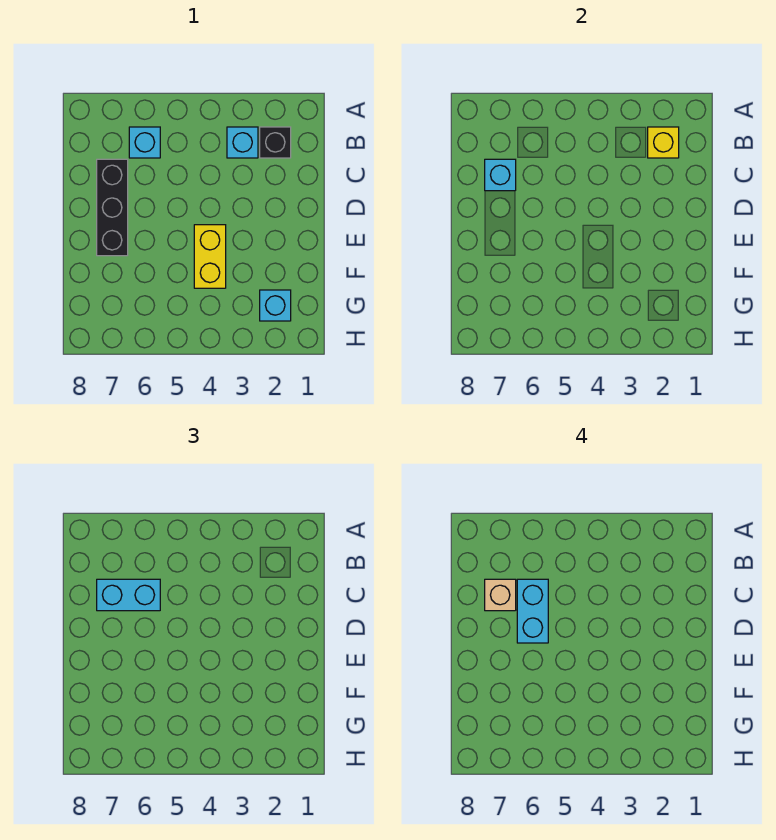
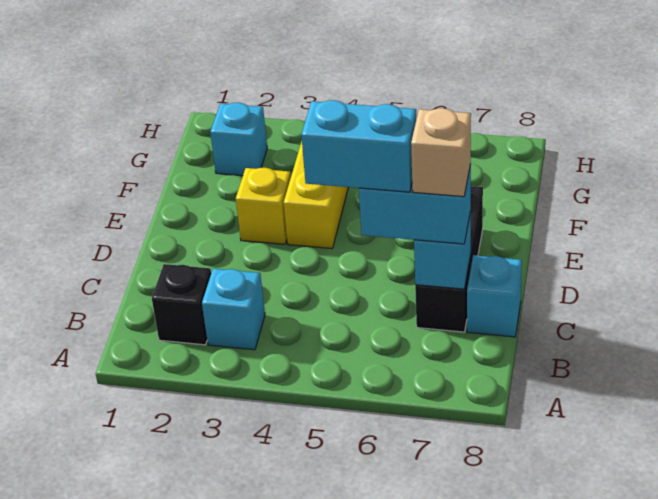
yellow brick B2 level 2 -> yellow brick E3 level 1
cyan brick B6 level 1 -> cyan brick C8 level 1
cyan brick C6:D6 level 4 -> cyan brick C5:C6 level 4

